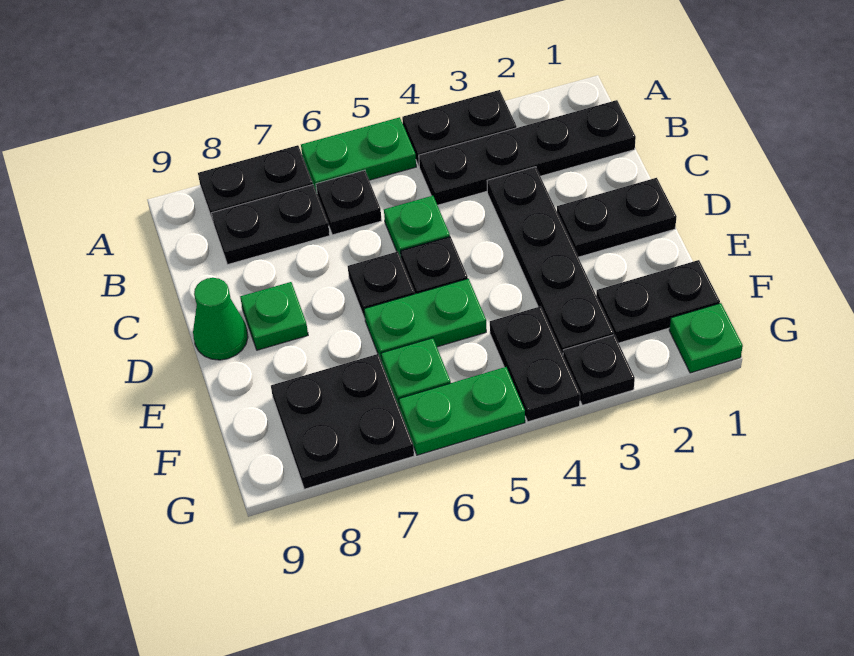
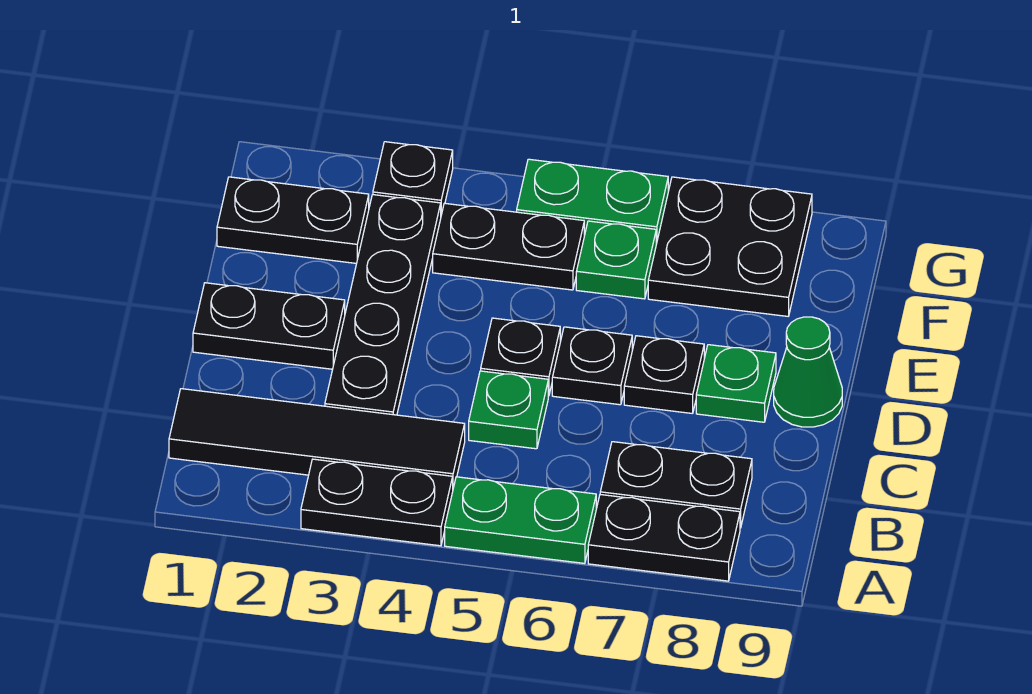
black plate B1:B4 level 1 -> black tile B1:B4 level 1
black plate B6 level 1 -> black plate D7 level 1
green plate E5:E6 level 1 -> none
black plate F4:G4 level 1 -> black plate F4:F5 level 1
green plate G1 level 1 -> none

